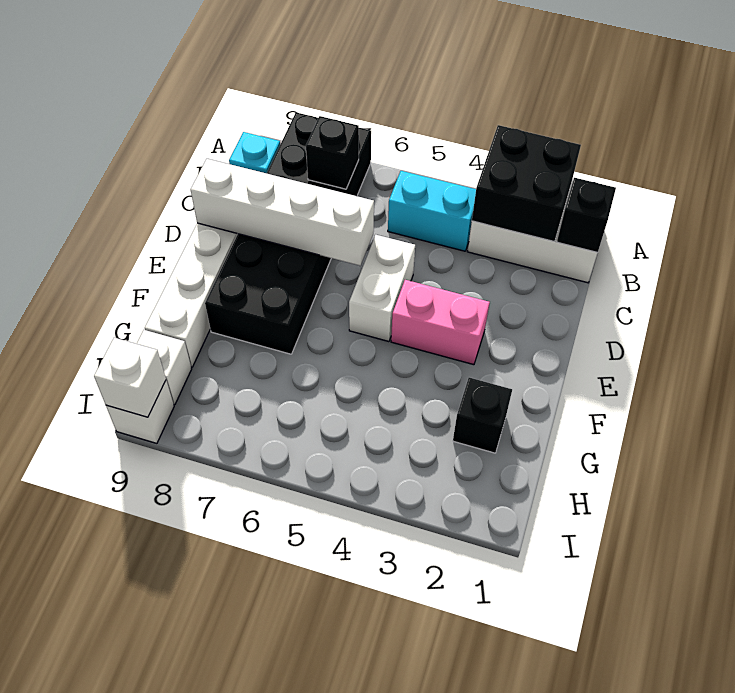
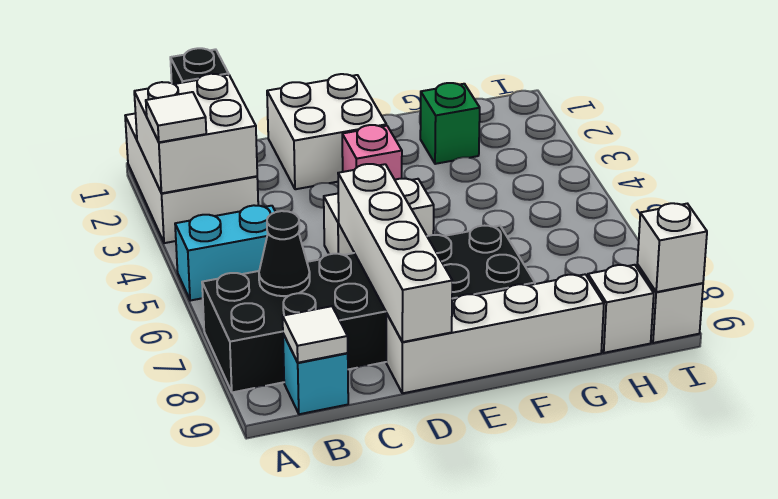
black brick A2:B3 level 2 -> white brick A2:B3 level 2
none -> white tile A3 level 3
cyan brick B4:B5 level 1 -> cyan brick A5:B5 level 1
black brick B7 level 2 -> black cone B7 level 2
none -> white tile B9 level 2
none -> white brick D1:E2 level 1
pink brick E3:E4 level 1 -> pink brick E3 level 1
black brick G2 level 1 -> green brick G2 level 1

